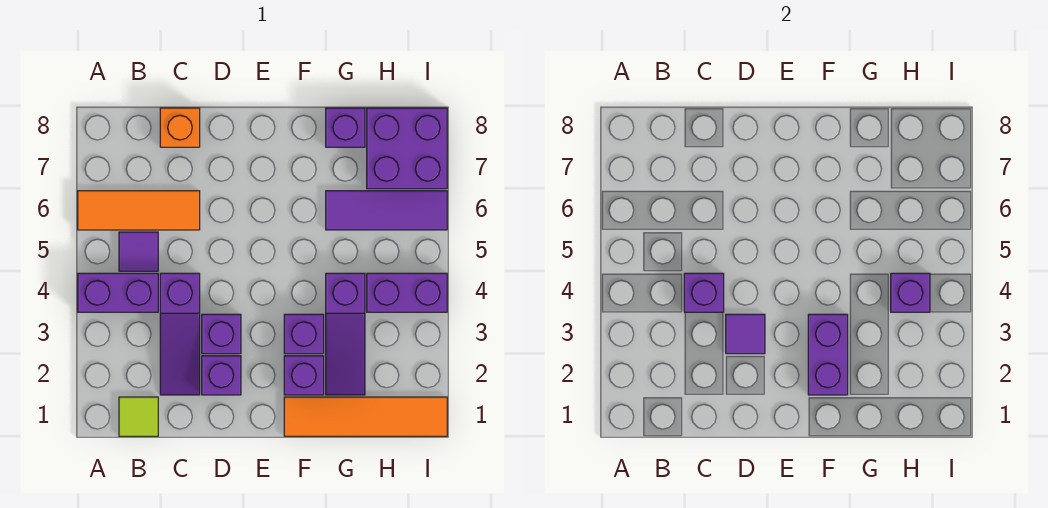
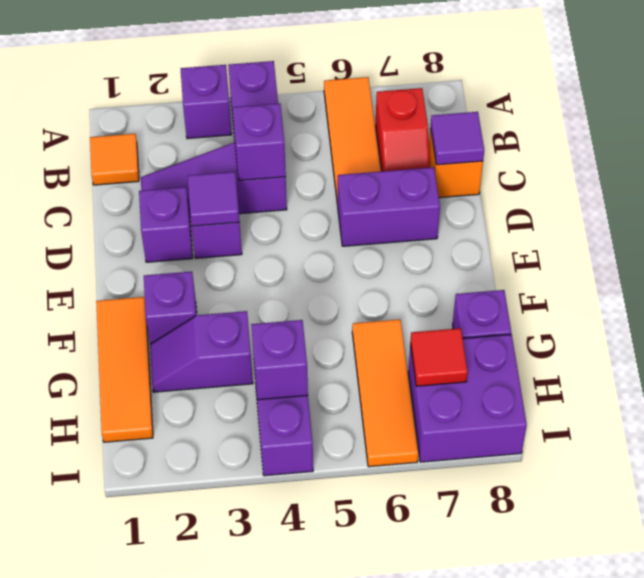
lime tile B1 level 1 -> orange tile B1 level 1
purple tile B5 level 1 -> purple tile C8 level 2
none -> red slope B7:C7 level 1 top B
orange tile F1:I1 level 1 -> orange tile F1:H1 level 1
purple brick F2:F3 level 2 -> purple brick D6:D7 level 1
purple brick F3 level 1 -> purple brick A3 level 1
purple slope G2:G4 level 1 top 4 -> purple slope G2:G3 level 1 top 3
purple tile G6:I6 level 1 -> orange tile G6:I6 level 1
none -> red tile H7 level 2

